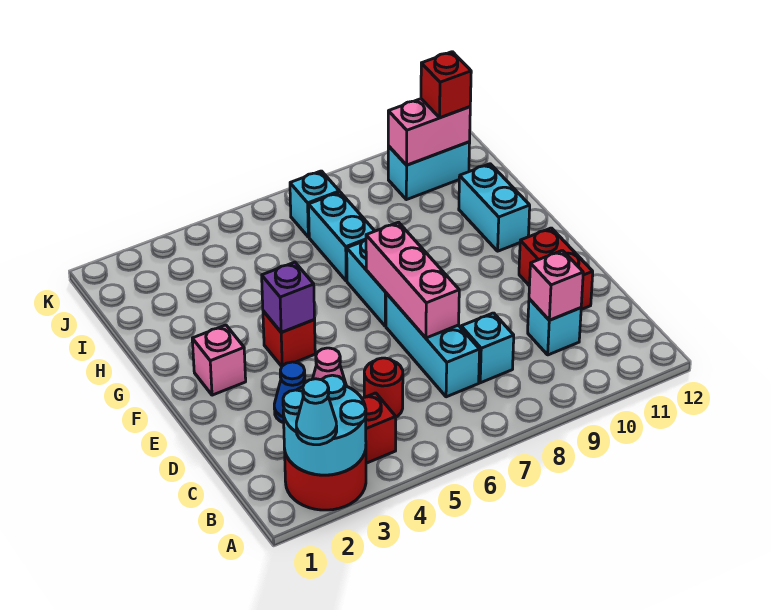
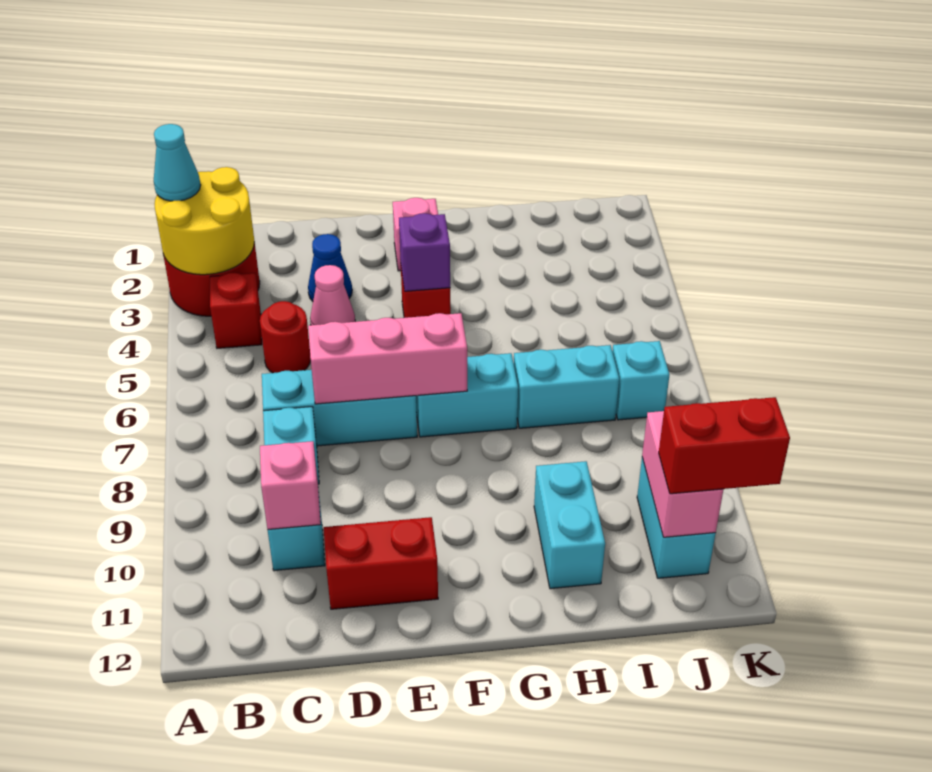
cyan round brick A2:B3 level 2 -> yellow round brick A2:B3 level 2
cyan brick G11:H11 level 1 -> cyan brick H10:H11 level 1
red brick J11 level 3 -> red brick J11:K11 level 3

